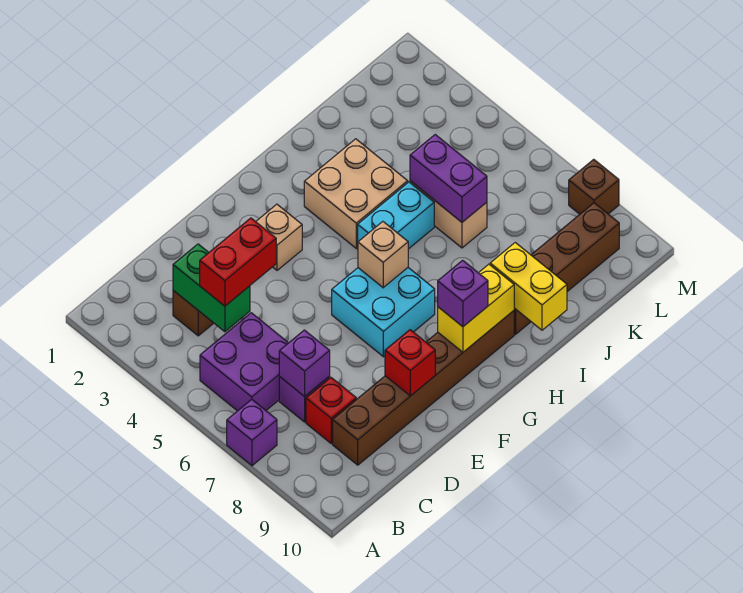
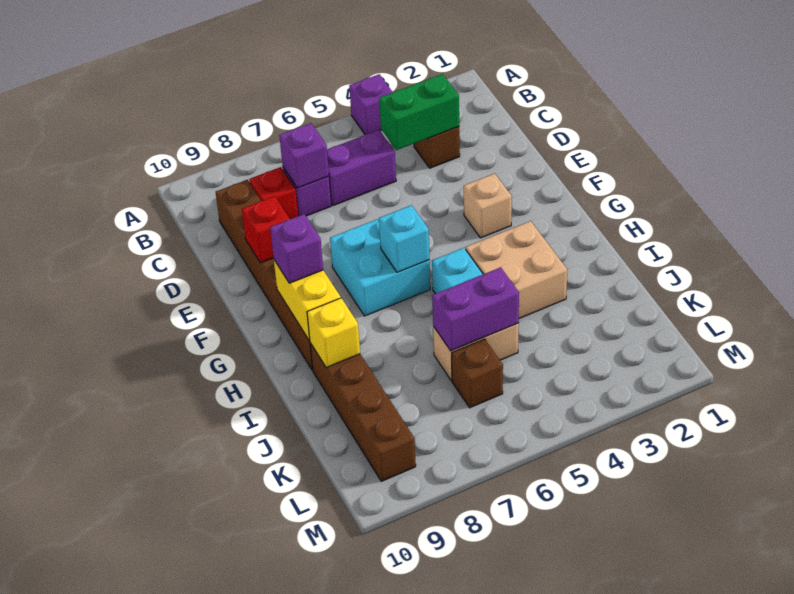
purple brick A7 level 1 -> purple brick A4 level 1
purple brick B5:C6 level 1 -> purple brick C5:C6 level 1
red brick C4:D4 level 3 -> none
tan brick G6 level 2 -> cyan brick G6 level 2
yellow brick I9:I10 level 2 -> yellow brick I9 level 2
brown brick M8 level 1 -> brown brick K6 level 1

